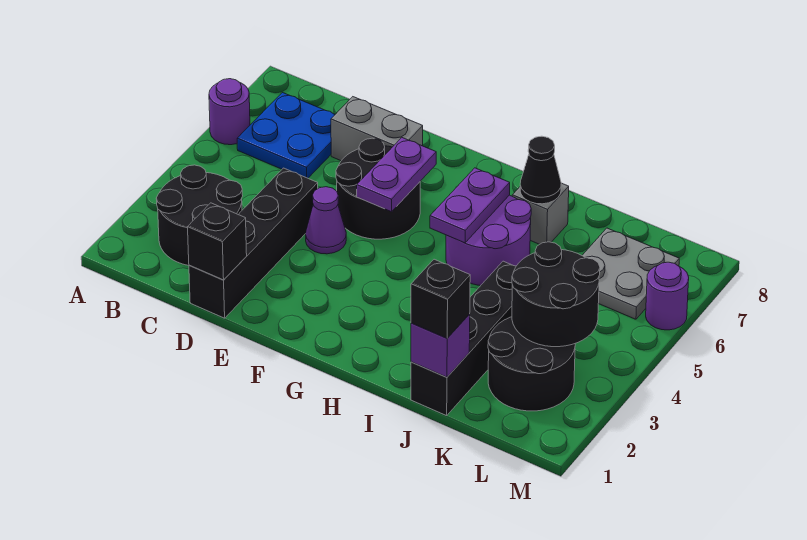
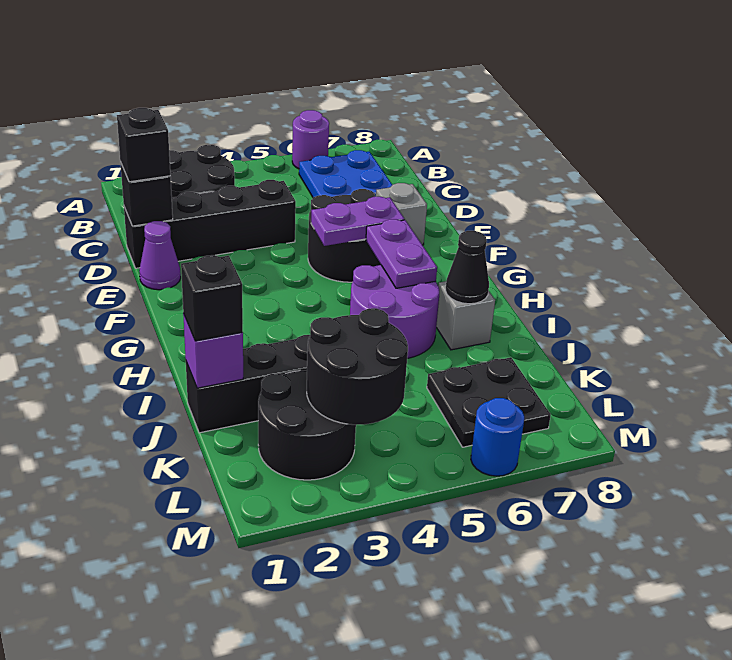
none -> black brick D1 level 3
grey brick D7:E7 level 1 -> grey brick E7 level 1
purple cone E4 level 1 -> purple cone E1 level 1
purple plate H5:H6 level 2 -> purple plate G6:H6 level 2
grey plate K6:L7 level 1 -> black plate K6:L7 level 1
purple round brick M6 level 1 -> blue round brick M6 level 1

